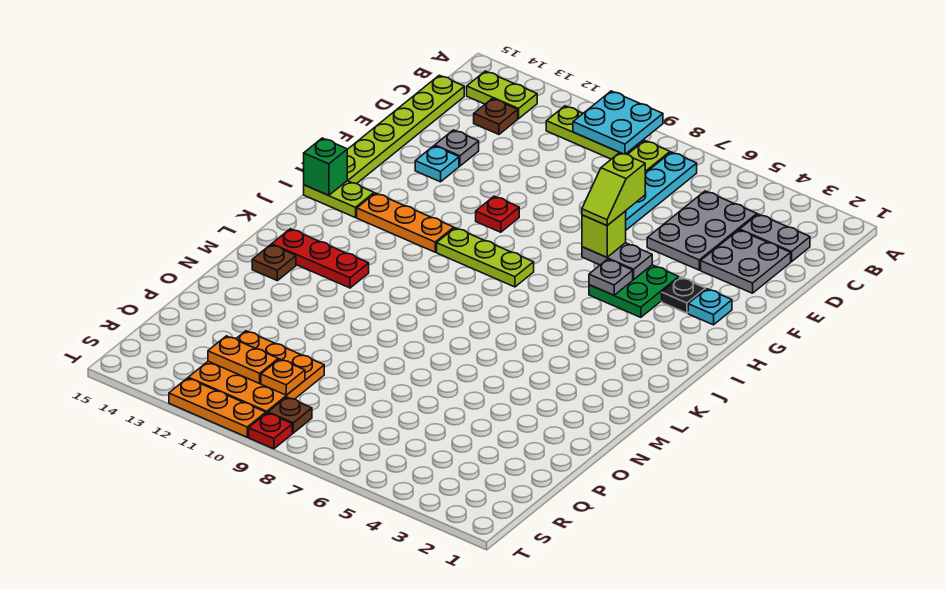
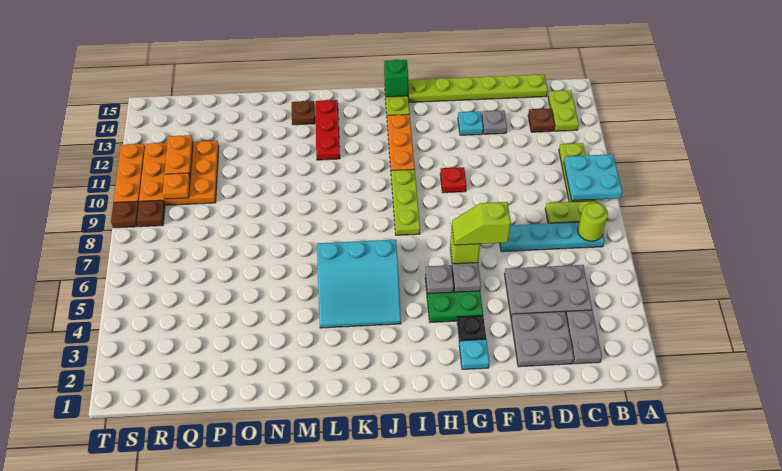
none -> lime round brick B7 level 2
none -> cyan slope J4:L6 level 1 top 6
red plate T9 level 1 -> brown plate T9 level 1

